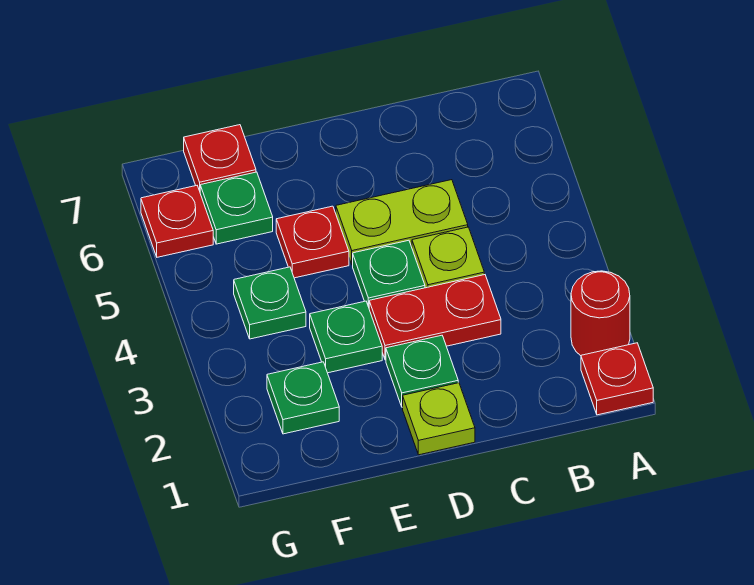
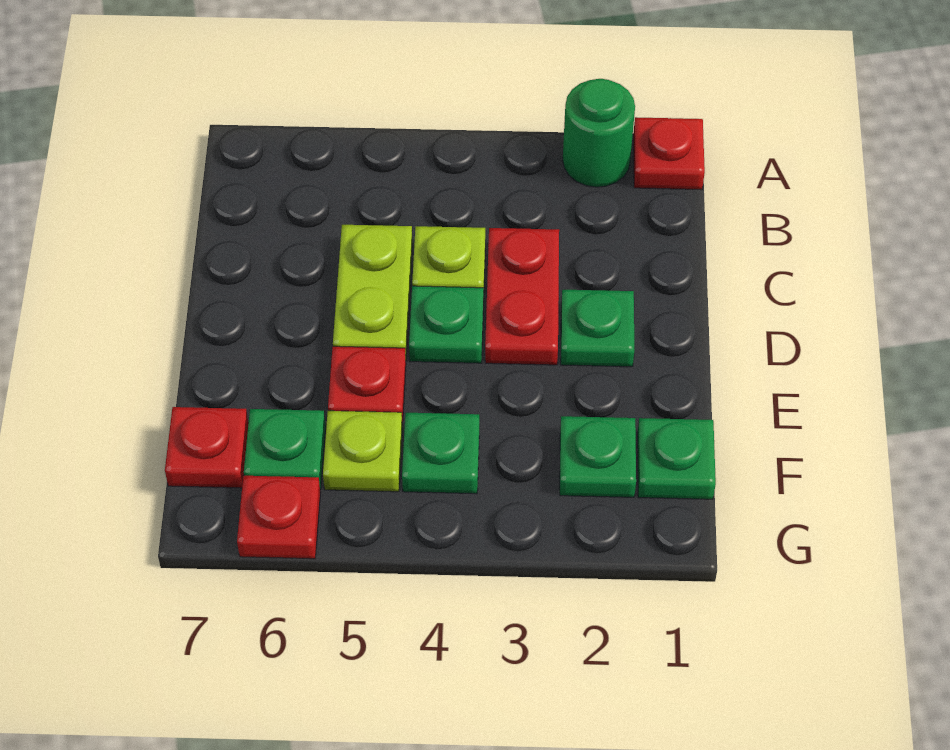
red round brick A2 level 1 -> green round brick A2 level 1
lime plate D1 level 1 -> lime plate F5 level 1
green plate E3 level 1 -> green plate F1 level 1

